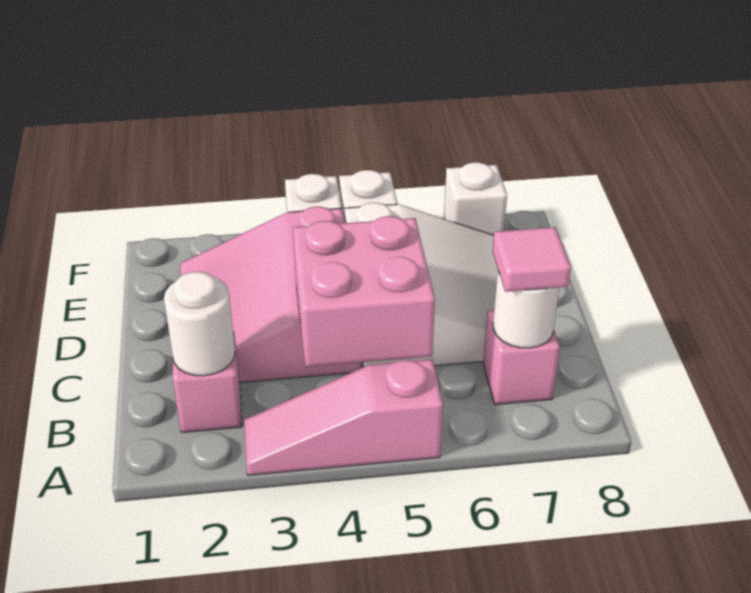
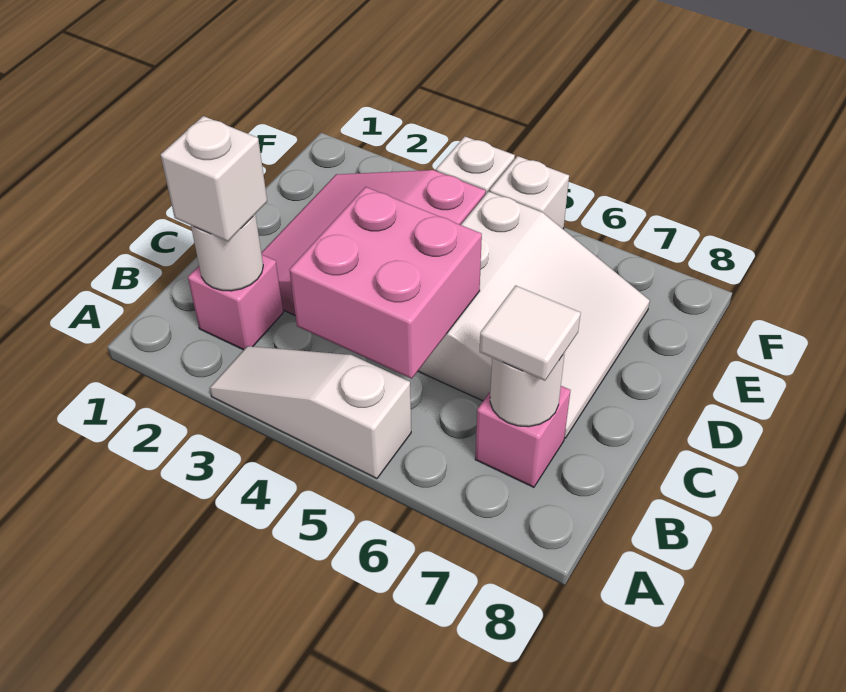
pink slope A3:A5 level 1 top 5 -> white slope A3:A5 level 1 top 5
pink tile B7 level 3 -> white tile B7 level 3
white brick F7 level 1 -> white brick B2 level 3

